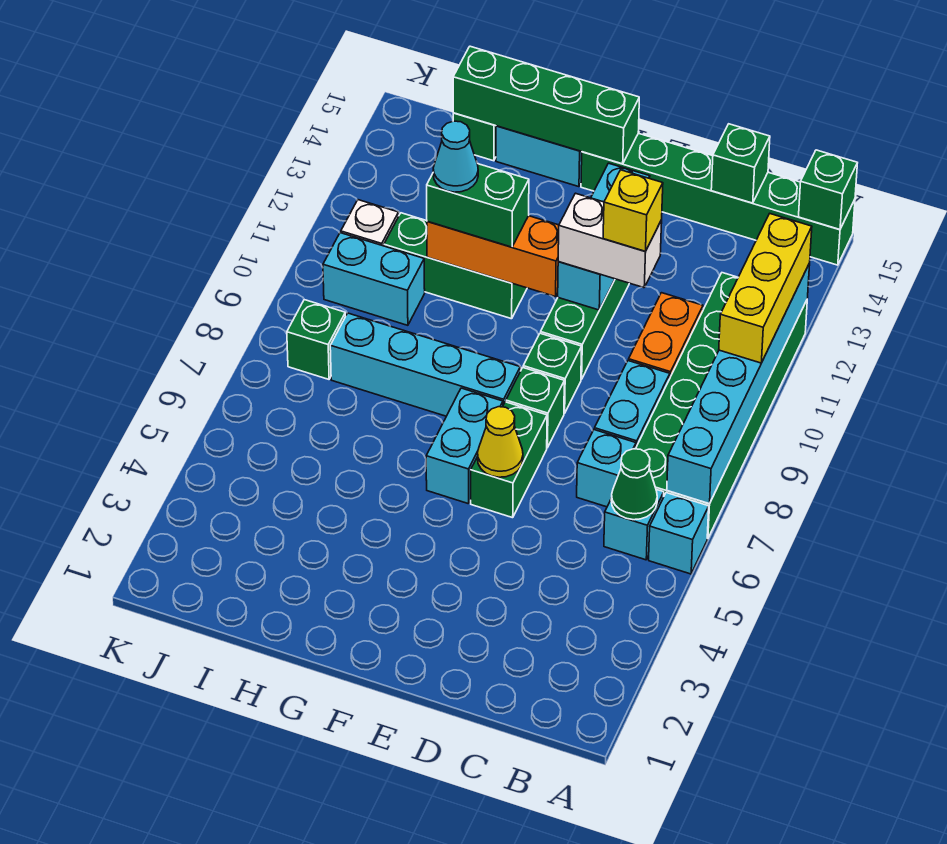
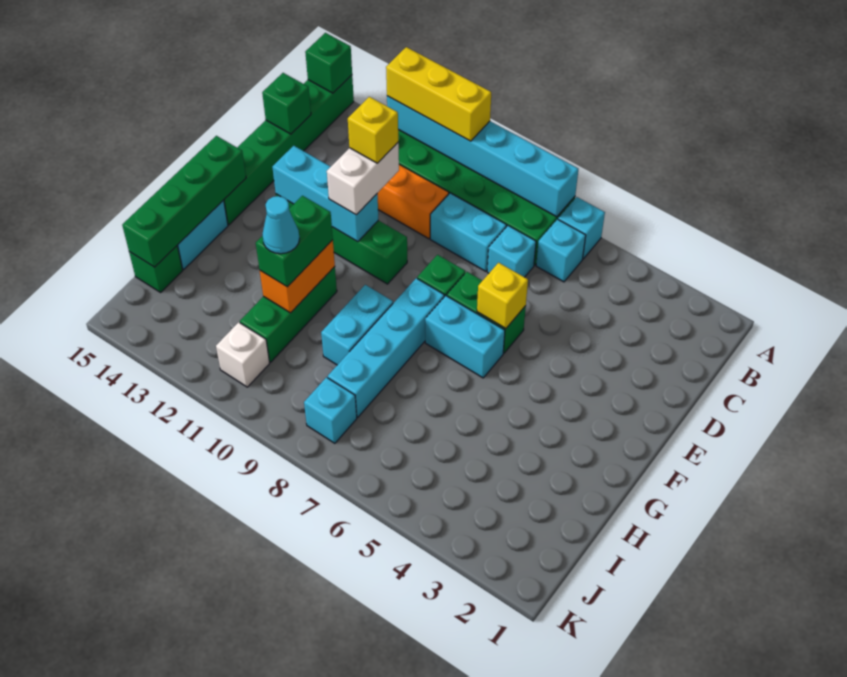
green cone B6 level 2 -> none
yellow cone E6 level 2 -> yellow brick E6 level 2
green brick E9 level 1 -> none
orange brick F11:H11 level 2 -> orange brick G11:H11 level 2
cyan brick I10:J10 level 1 -> cyan brick G9:H9 level 1
green brick J8 level 1 -> cyan brick J8 level 1

